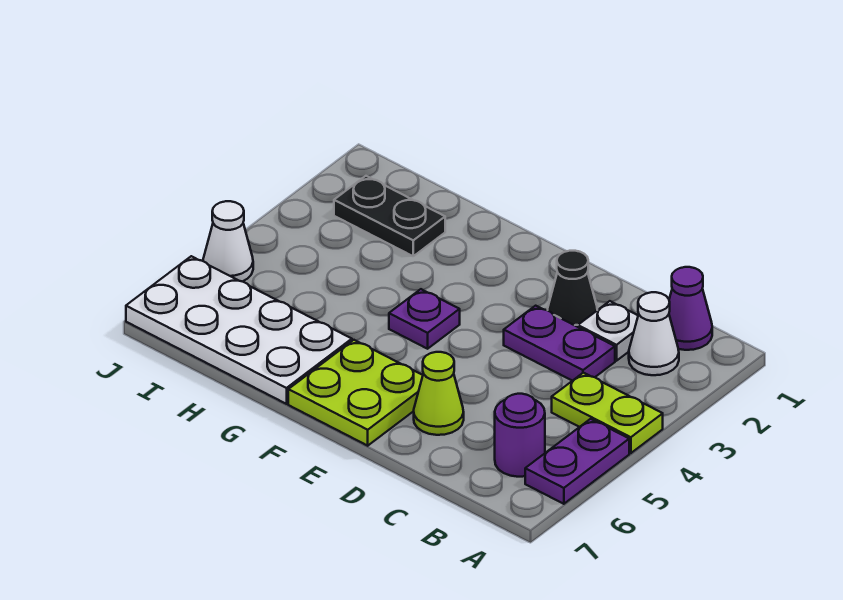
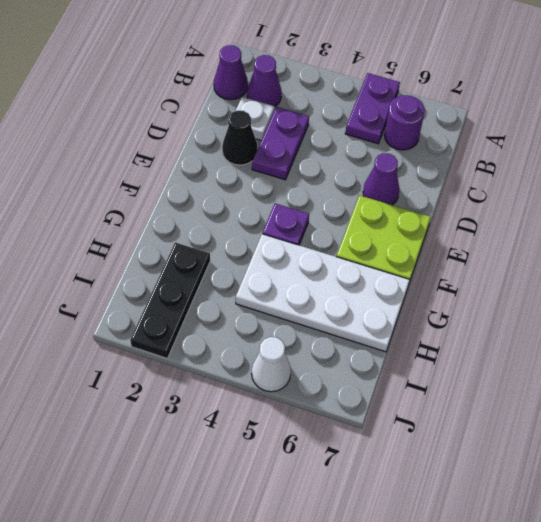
lime plate A4:B4 level 1 -> none
purple plate A5:A6 level 1 -> purple plate A5:B5 level 1
white cone B2 level 1 -> purple cone B2 level 1
lime cone D6 level 1 -> purple cone D6 level 1
white plate G6:J7 level 1 -> white plate G4:H7 level 1
black plate H2:I2 level 1 -> black plate H2:J2 level 1

